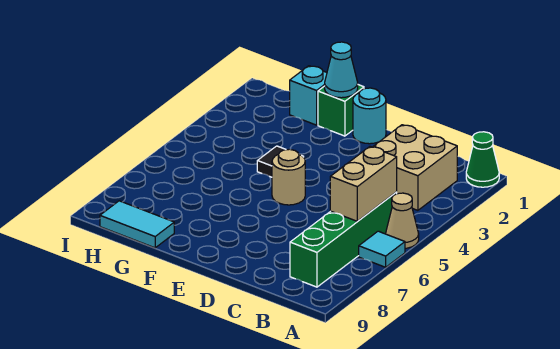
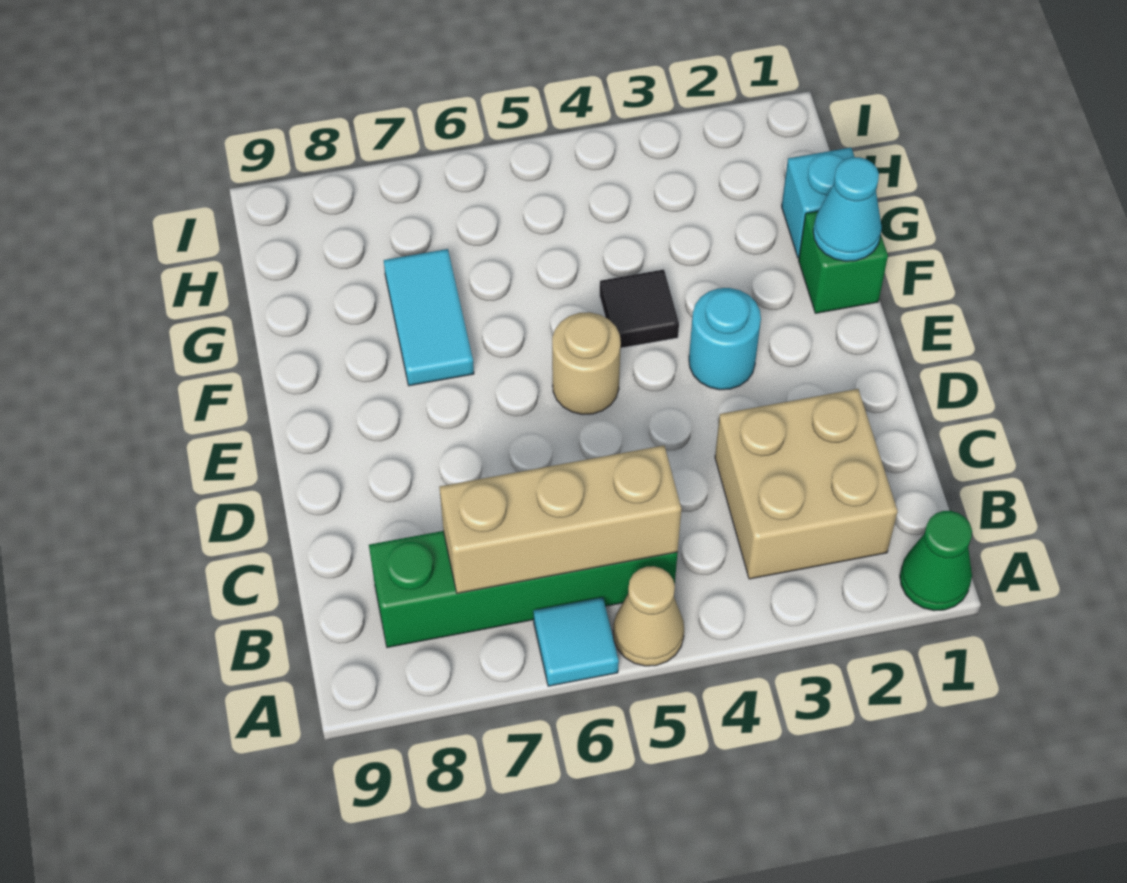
tan brick B5:B6 level 2 -> tan brick B5:B7 level 2
cyan round brick E1 level 1 -> cyan round brick E3 level 1
cyan tile G9:H9 level 1 -> cyan tile F7:G7 level 1

